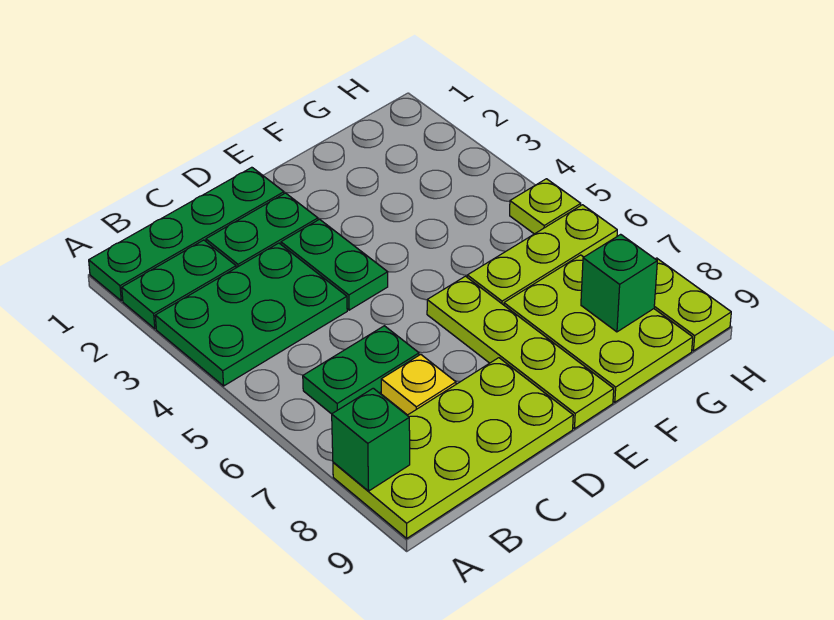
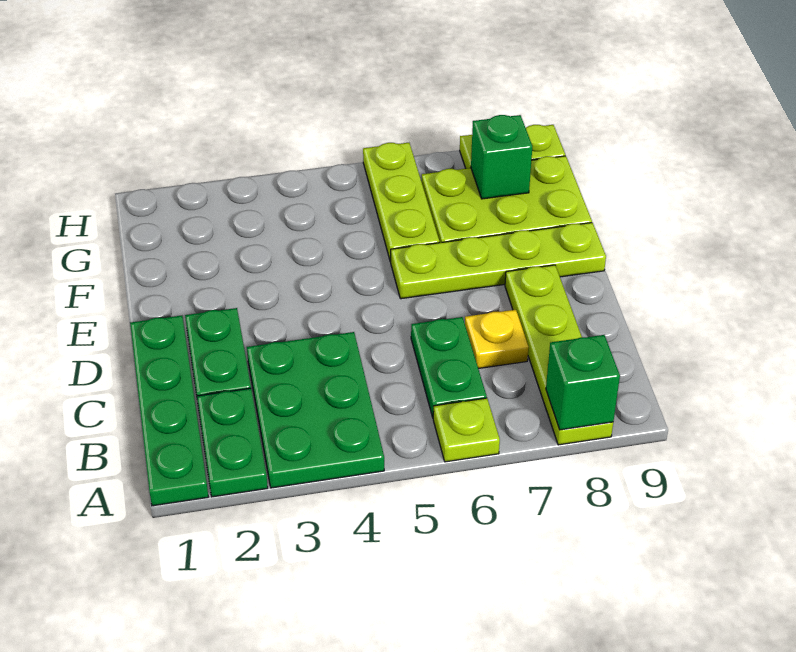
lime plate A8:D9 level 1 -> lime plate A8:D8 level 1
green plate D3:D4 level 1 -> none
lime plate H5 level 1 -> lime plate A6 level 1

